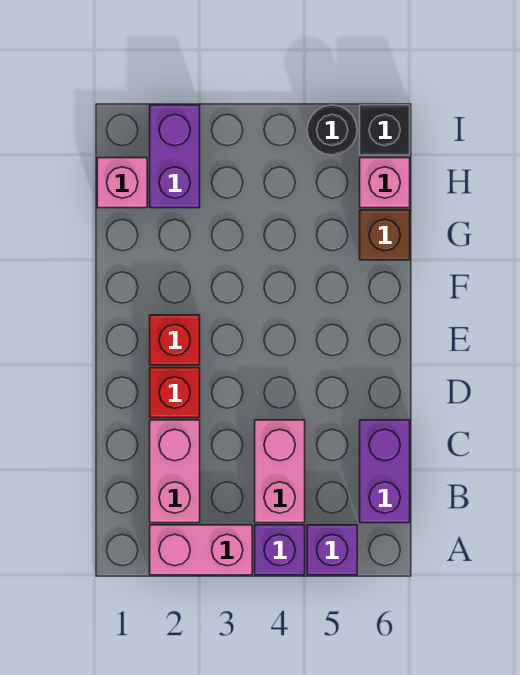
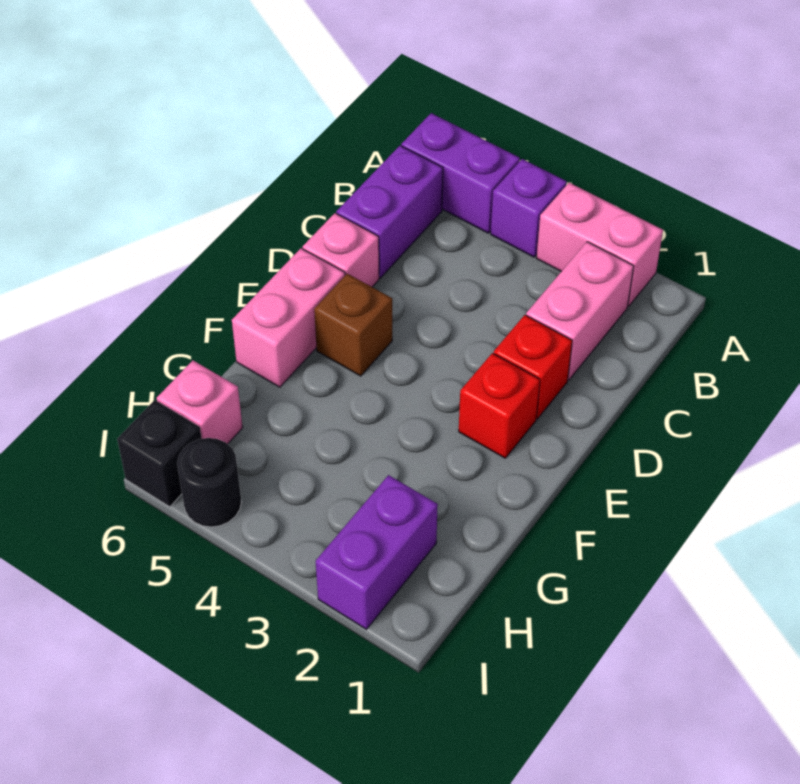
purple brick A5 level 1 -> purple brick A5:A6 level 1
pink brick B4:C4 level 1 -> pink brick E6:F6 level 1
brown brick G6 level 1 -> brown brick E5 level 1
pink brick H1 level 1 -> pink brick D6 level 1

